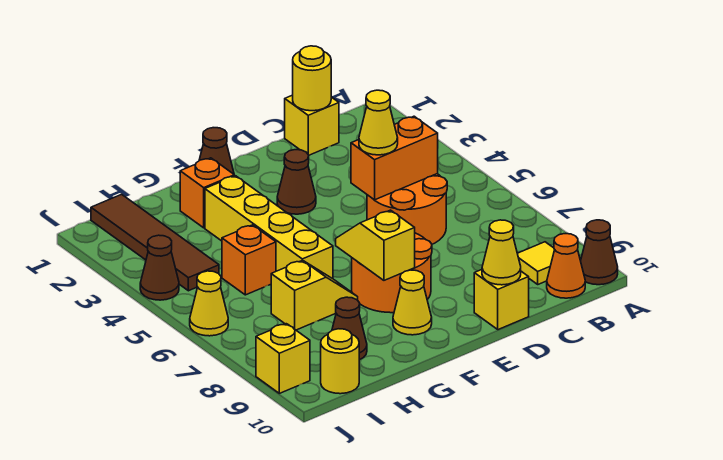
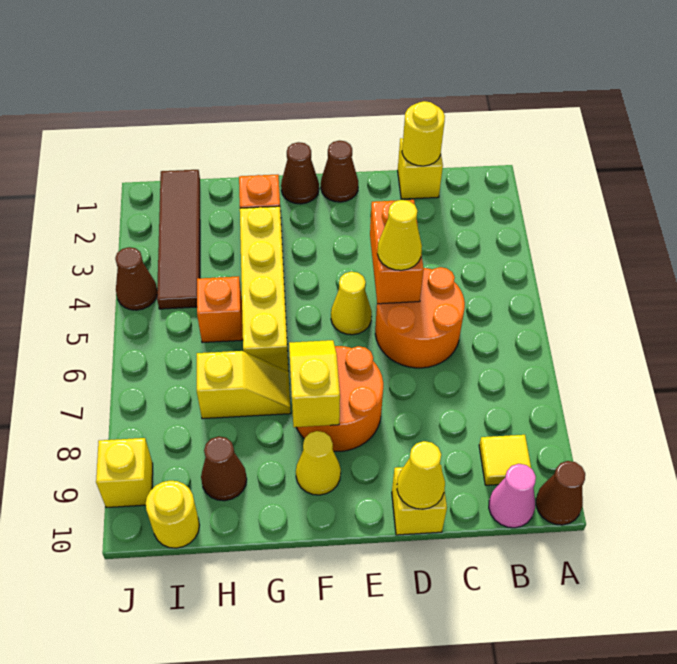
orange cone B10 level 1 -> pink cone B10 level 1
orange brick C5:D5 level 2 -> orange brick D4:D5 level 2
brown cone E3 level 1 -> brown cone E1 level 1
yellow cone J6 level 1 -> yellow cone E5 level 1

